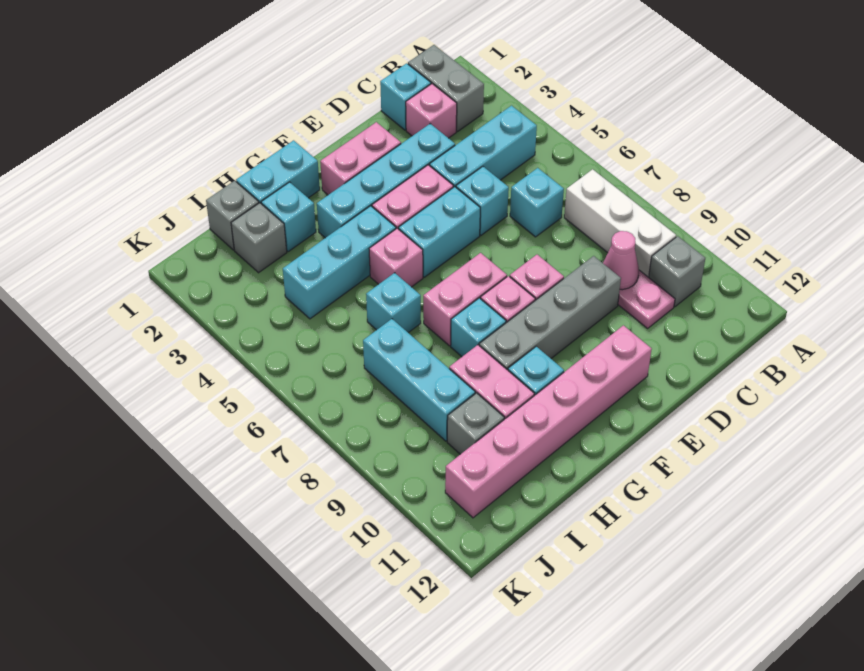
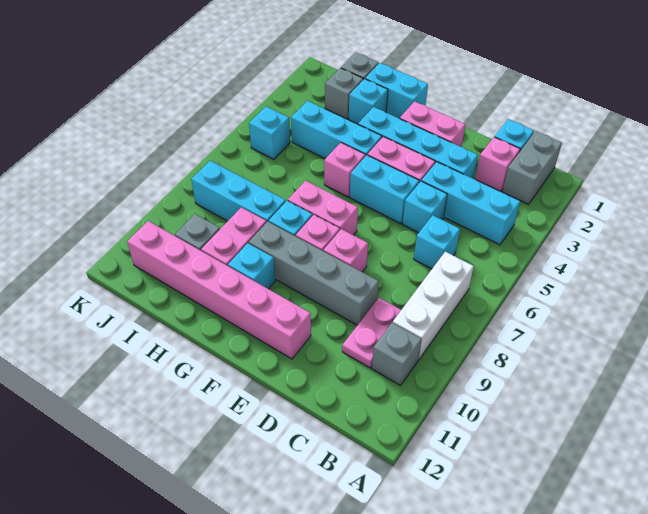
pink cone C9 level 2 -> none
cyan brick H6 level 1 -> cyan brick J5 level 1
cyan brick I7:I9 level 1 -> cyan brick H8:J8 level 1

